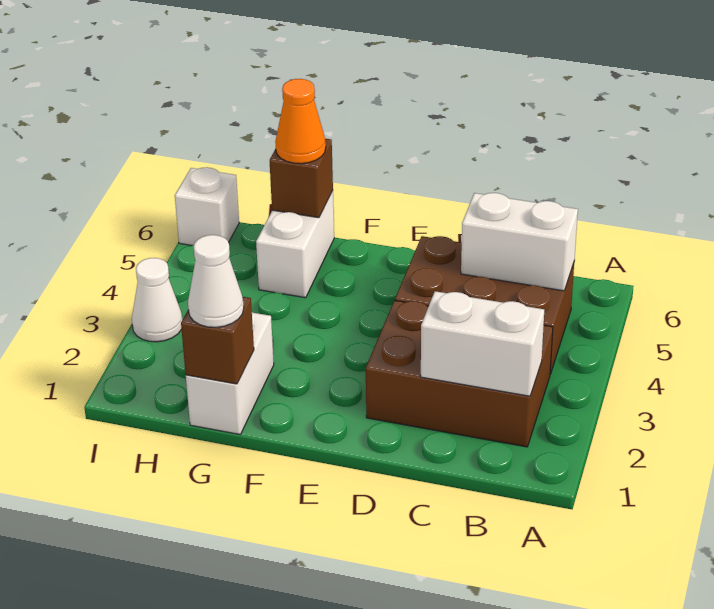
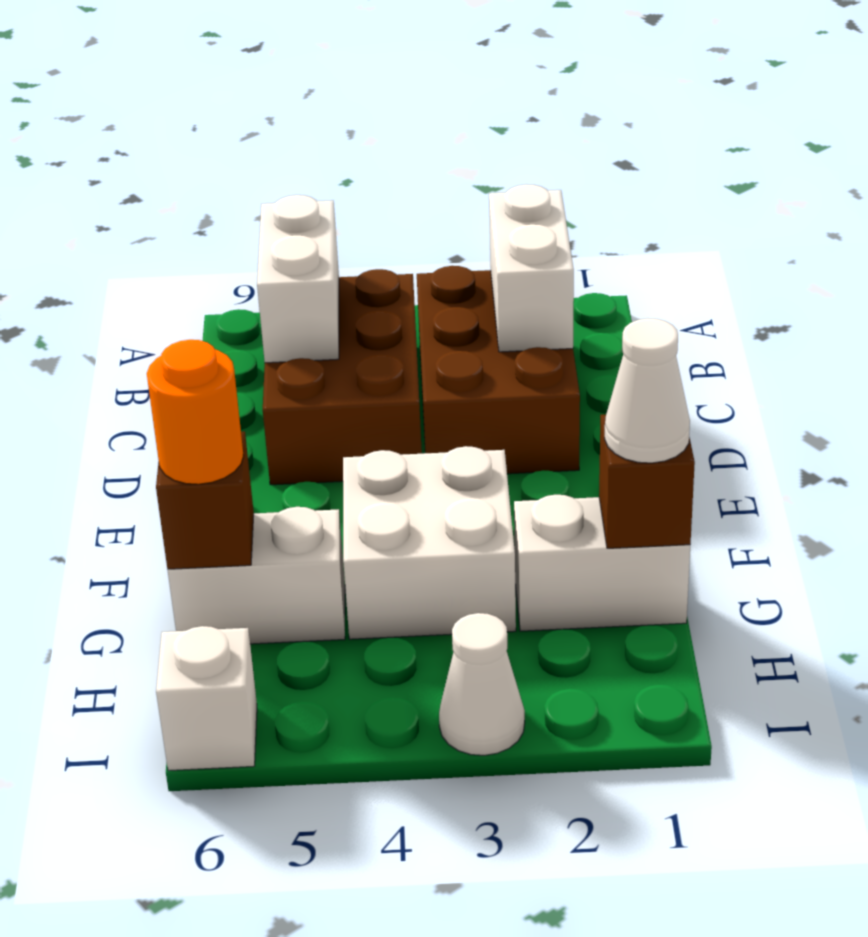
none -> white brick F3:G4 level 1
orange cone G6 level 3 -> orange round brick G6 level 3

